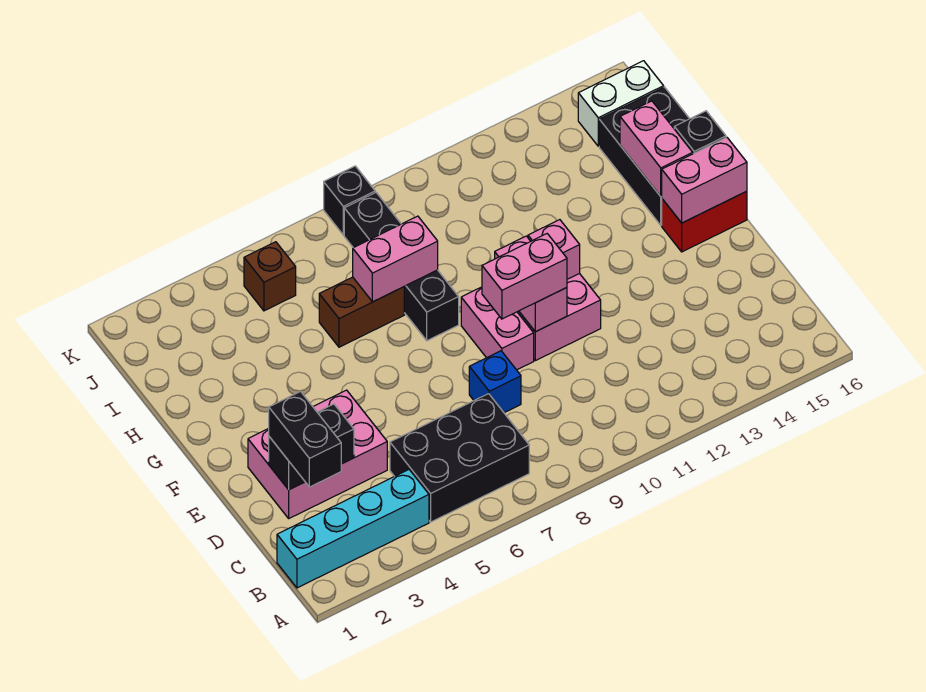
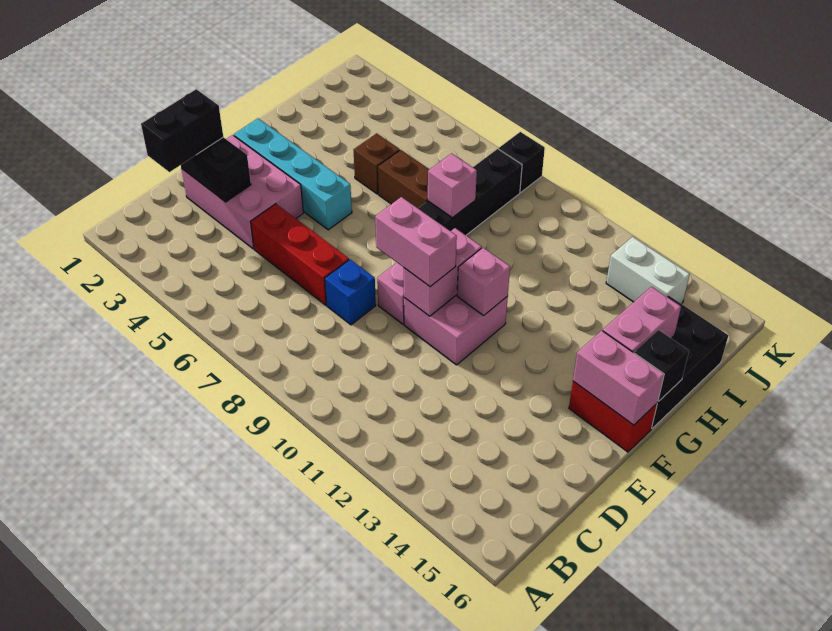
cyan brick B1:B4 level 1 -> cyan brick F2:F5 level 1
black brick B5:C7 level 1 -> none
none -> red brick D5:D7 level 1
pink brick H7:H8 level 2 -> pink brick H8 level 2
brown brick J5 level 1 -> brown brick H5 level 1
white brick J15:J16 level 1 -> white brick J13:J14 level 1

